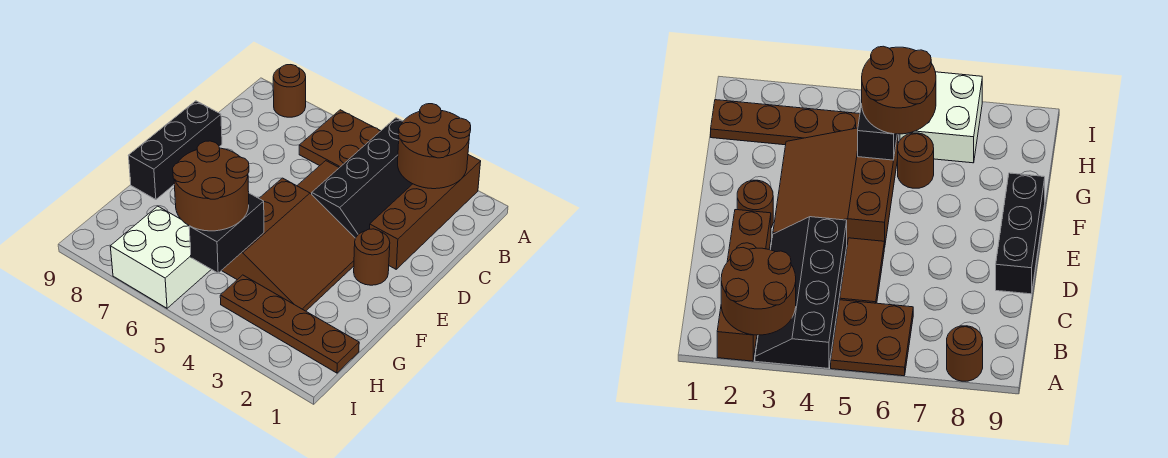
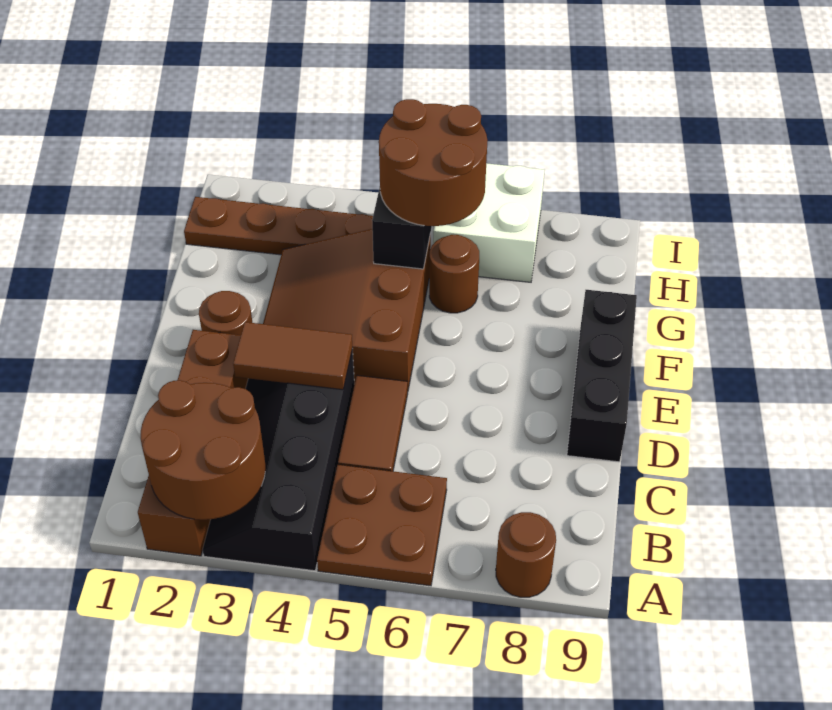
none -> brown tile D3:D4 level 2

